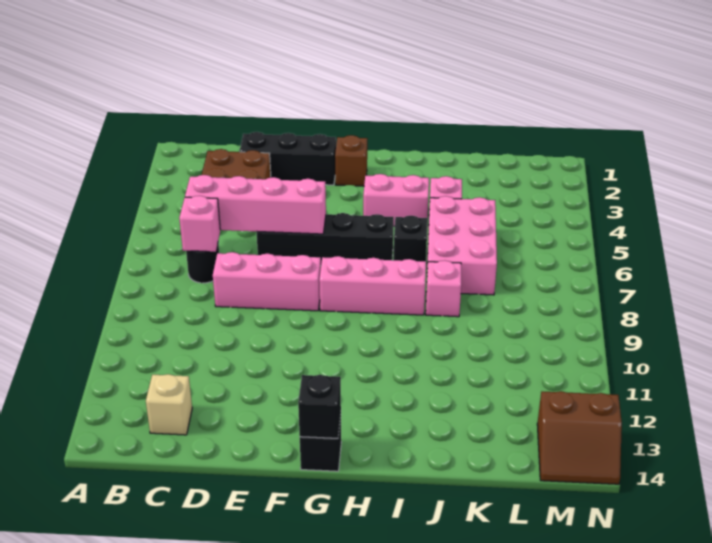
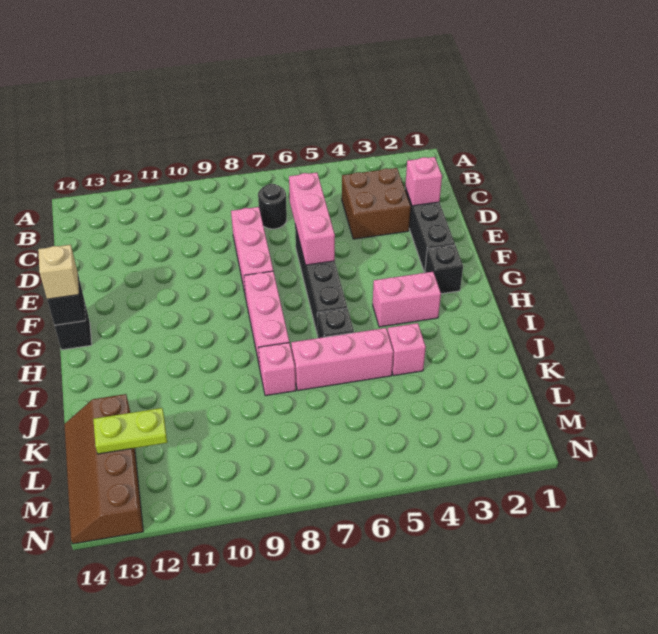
pink brick C6:F6 level 2 -> pink brick D6:F6 level 2
pink brick C7 level 2 -> pink brick D2 level 2
tan brick C13 level 1 -> tan brick G14 level 3
brown brick G2 level 1 -> black brick G2 level 1
pink brick H4:I4 level 1 -> pink brick H3:H4 level 1
pink brick J5:K7 level 1 -> pink brick J5:J7 level 1
none -> lime plate L12:L13 level 2
brown slope M13:N14 level 1 top 13 -> brown slope K13:N14 level 1 top 13

